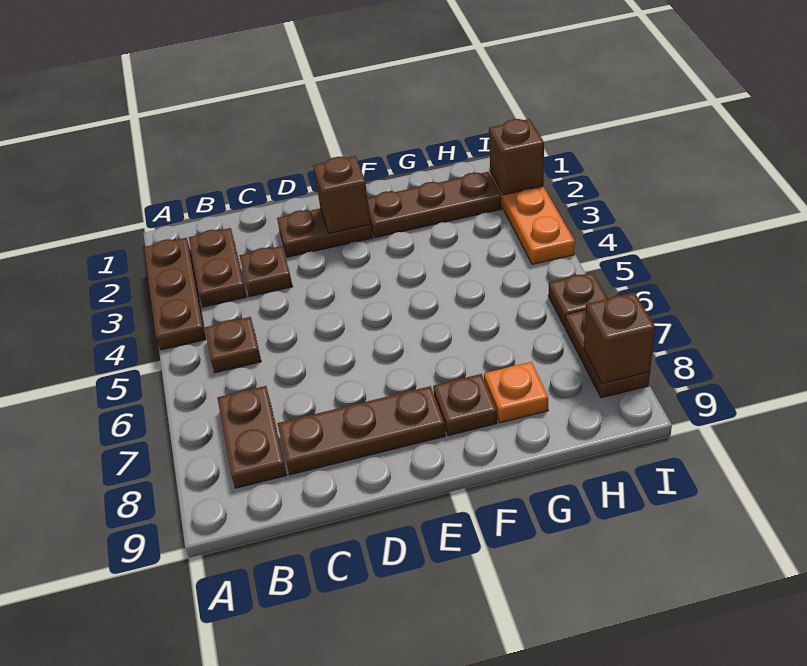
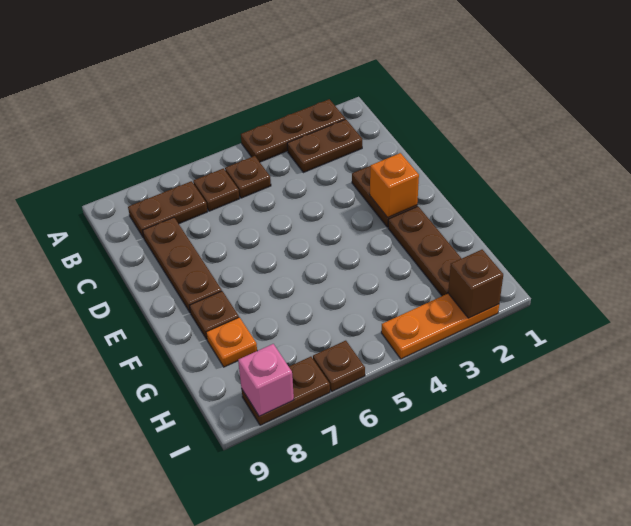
brown plate C3 level 1 -> brown plate B6 level 1
brown brick E2 level 2 -> orange brick E2 level 2
brown brick I8 level 2 -> pink brick I8 level 2

